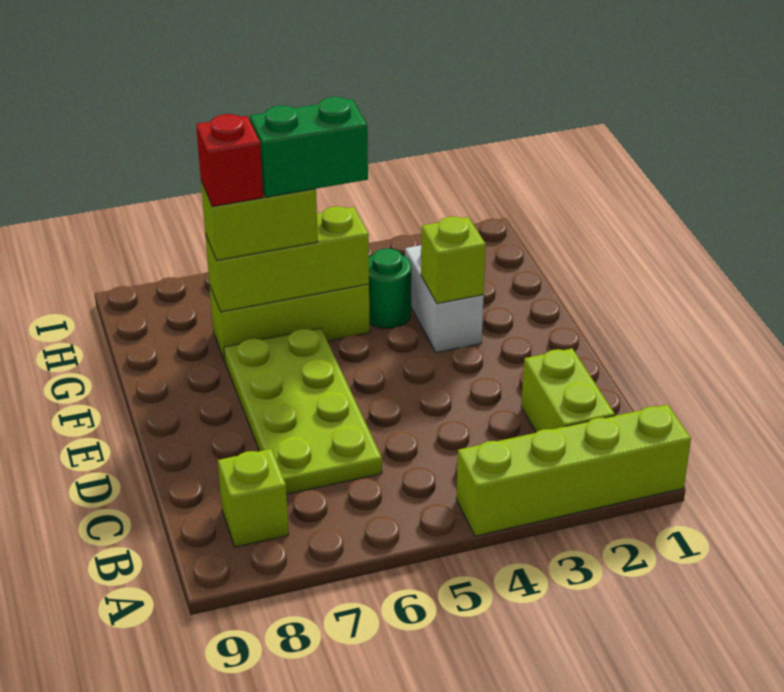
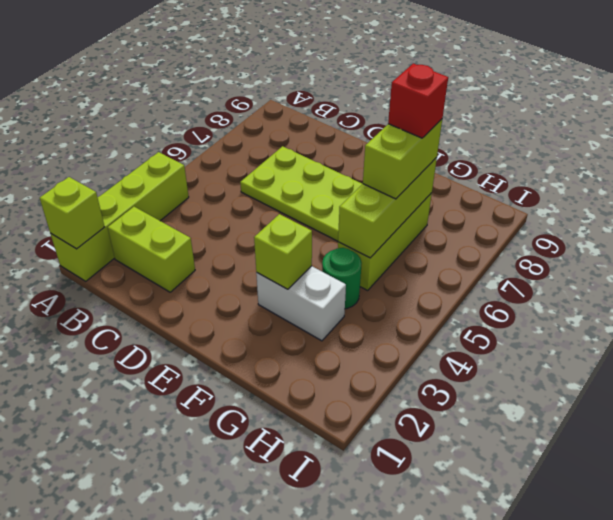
lime brick B8 level 1 -> lime brick A1 level 2
green brick G5:G6 level 4 -> none

